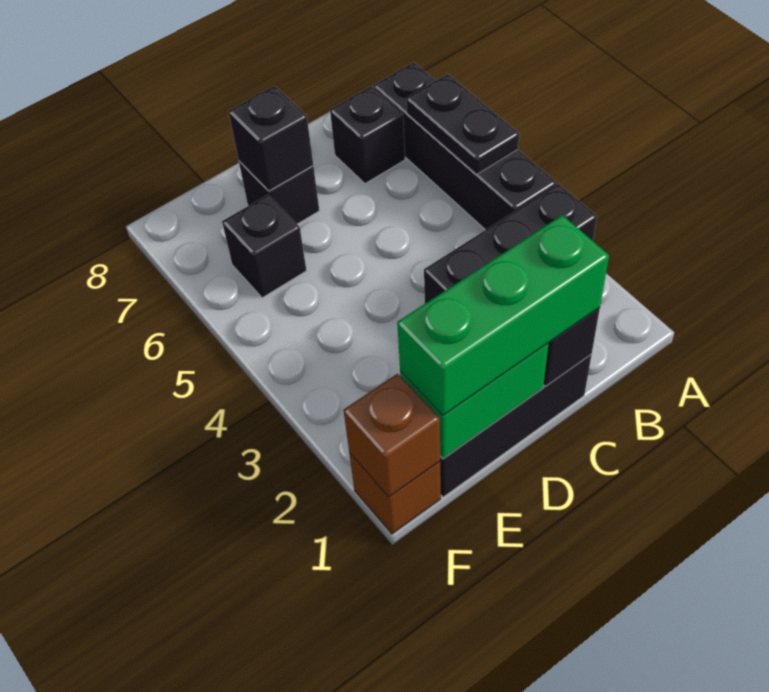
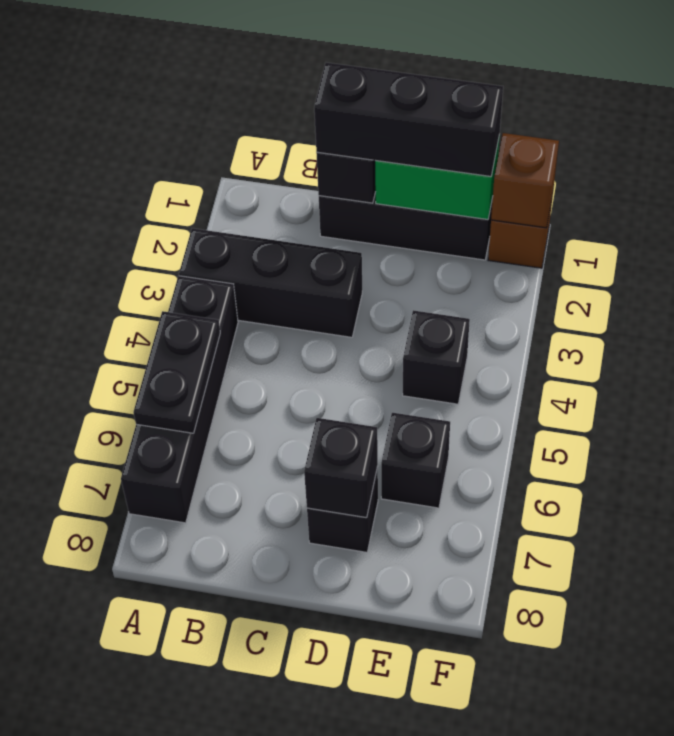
black brick B7 level 1 -> black brick E4 level 1
green brick C1:E1 level 3 -> black brick C1:E1 level 3

